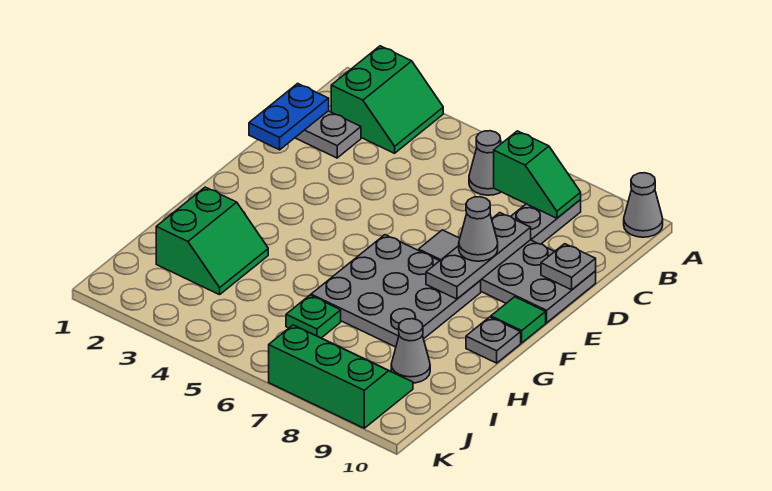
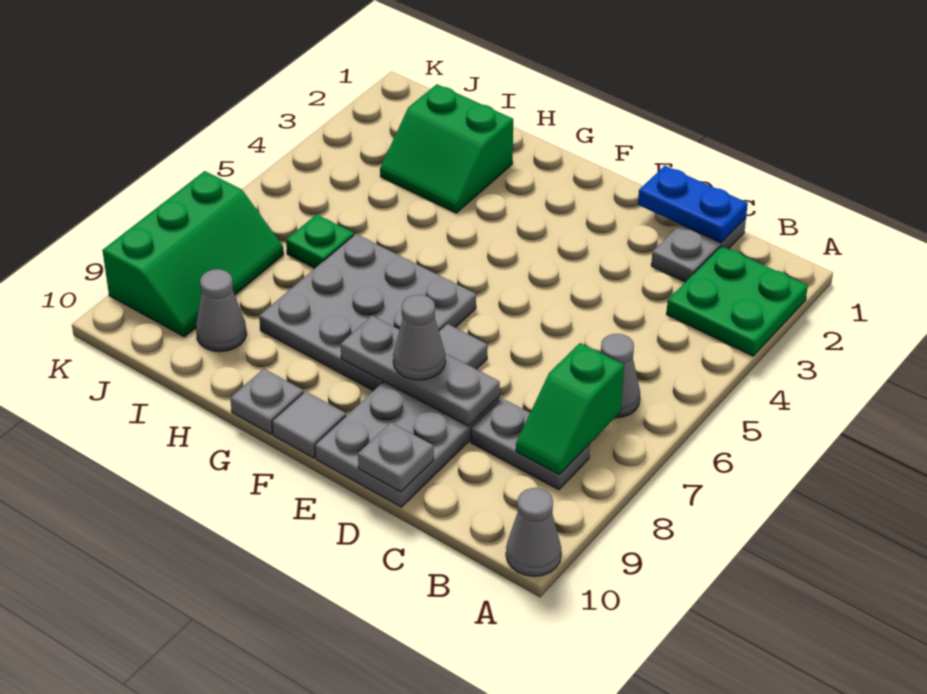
green slope A2:B3 level 1 top 2 -> green plate A2:B3 level 1
green tile F10 level 1 -> grey tile F10 level 1

